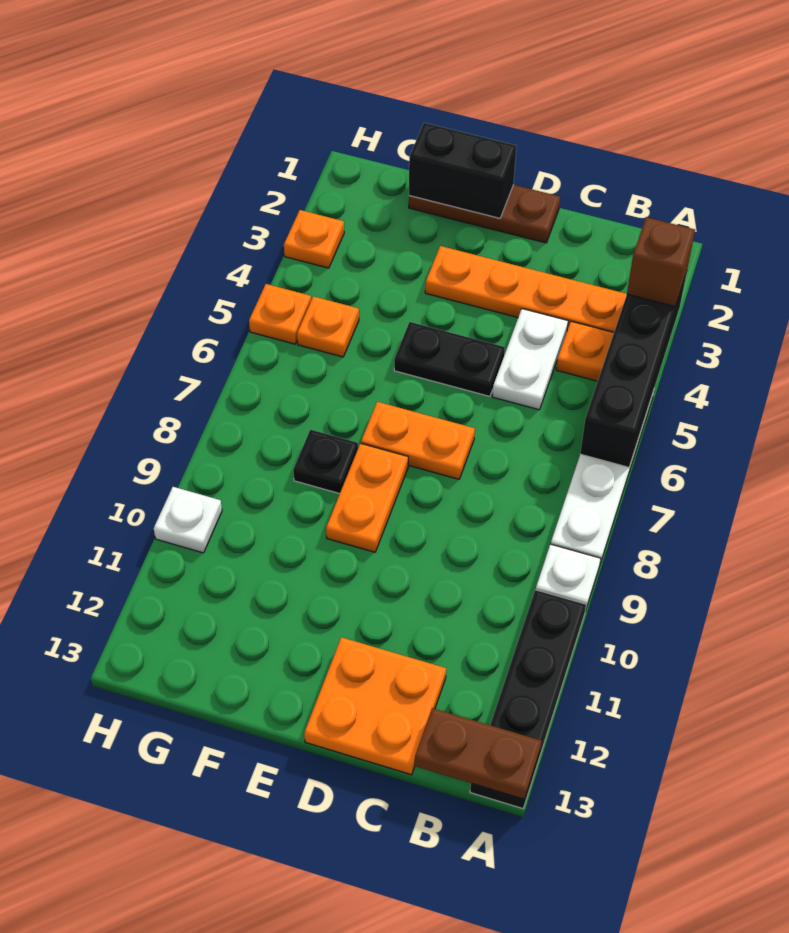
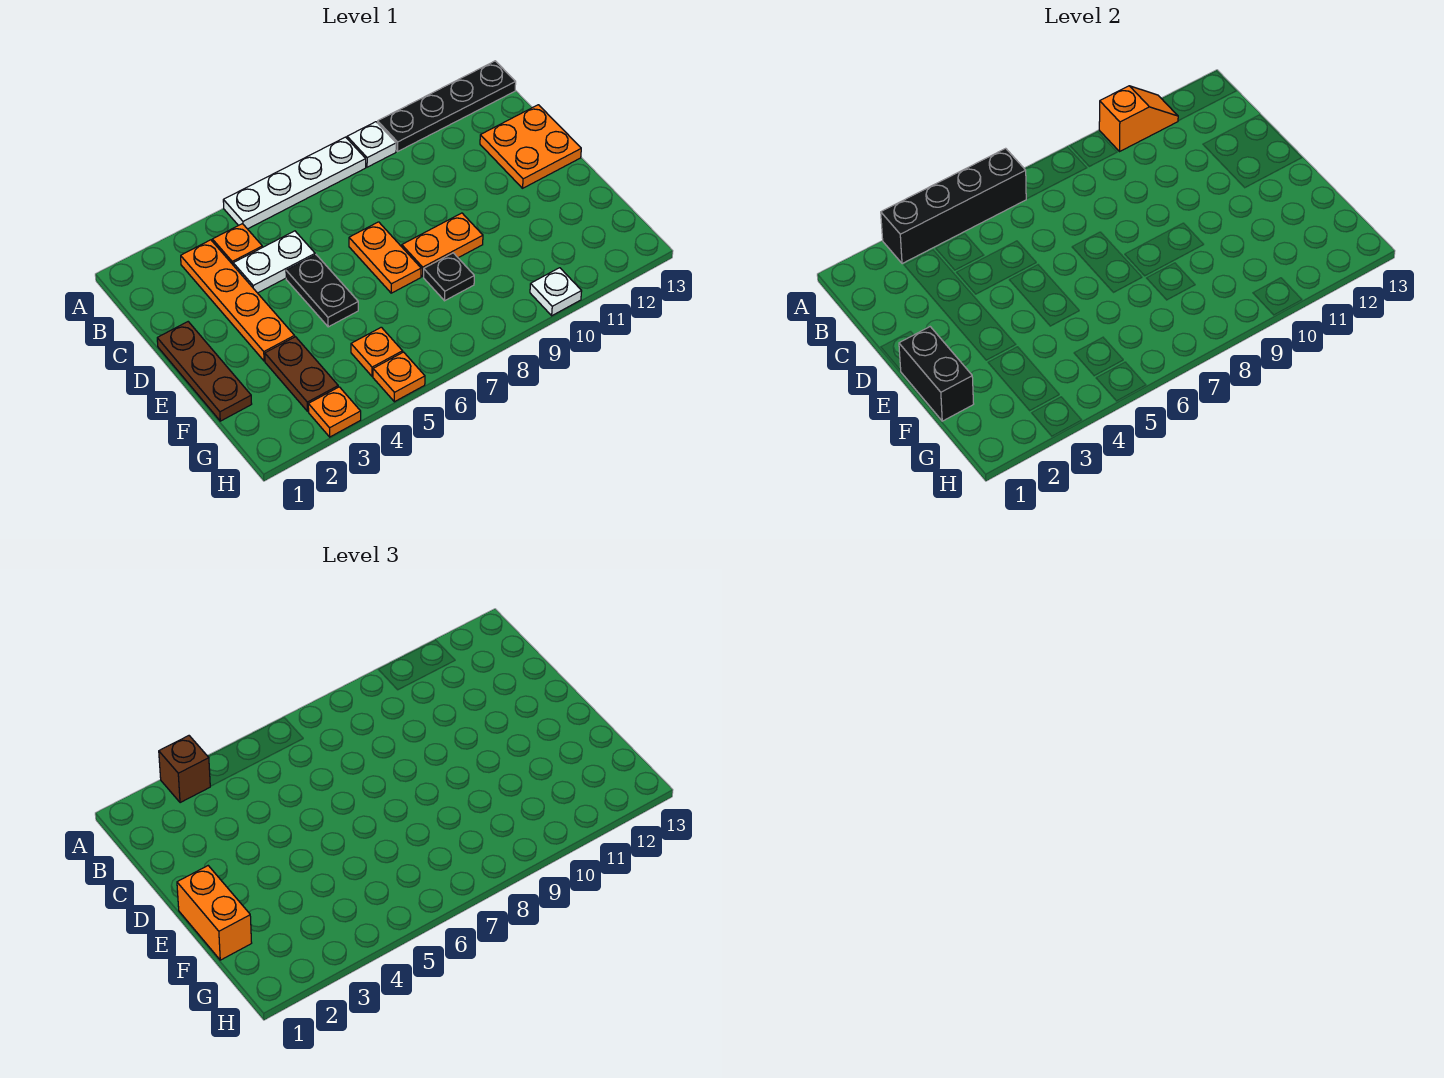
none -> orange slope A10:A11 level 2 top 10
brown plate A13:B13 level 2 -> brown plate F3:G3 level 1
none -> orange brick E1:F1 level 3

